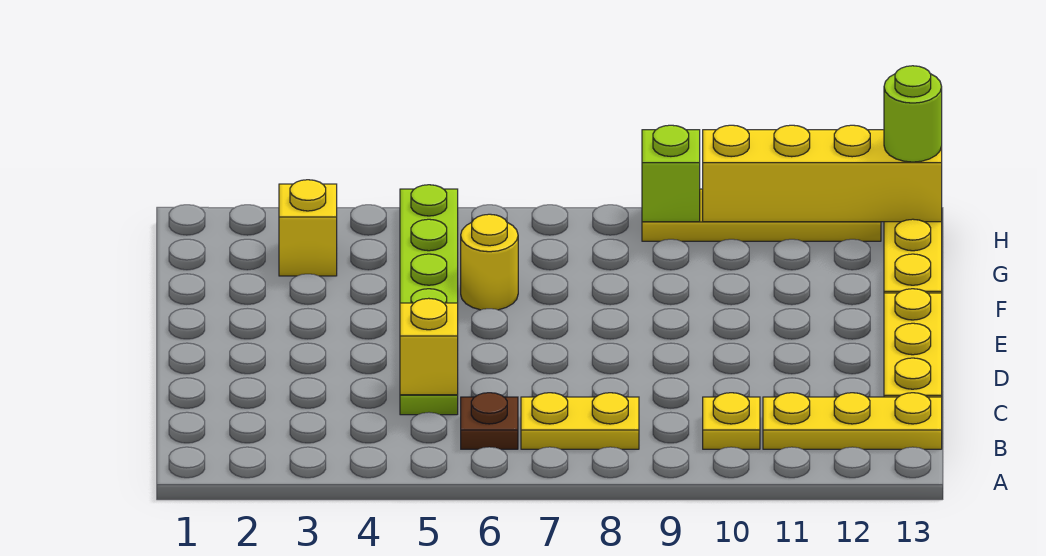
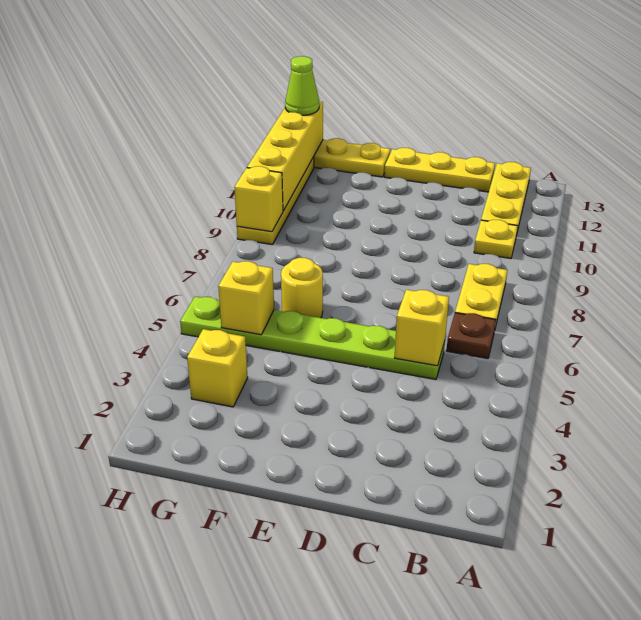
none -> yellow brick G5 level 2
lime brick H9 level 2 -> yellow brick H9 level 2
lime round brick H13 level 3 -> lime cone H13 level 3

